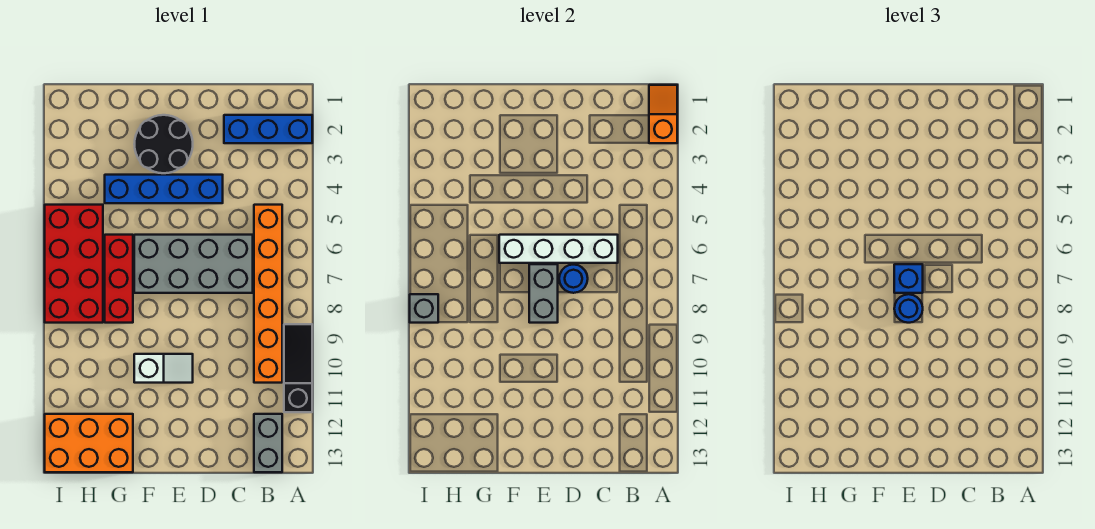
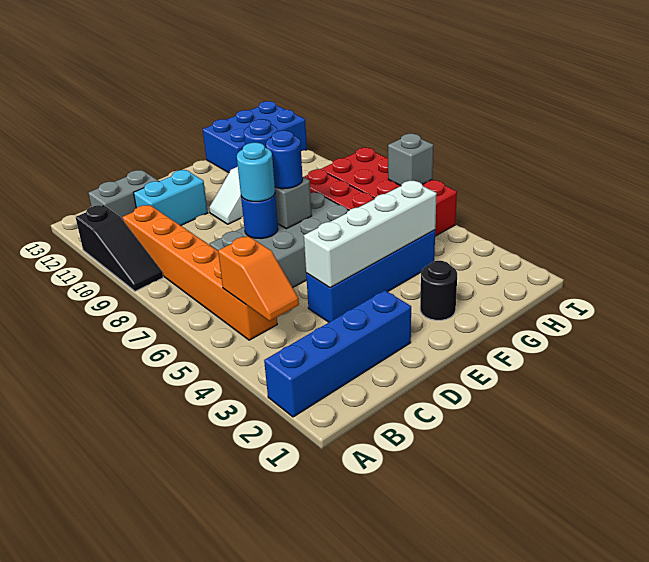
orange slope A1:A2 level 2 top 2 -> orange slope B4:B5 level 2 top 5
blue brick A2:C2 level 1 -> blue brick A2:D2 level 1
grey brick B12:B13 level 1 -> grey brick B12:C12 level 1
white brick C6:F6 level 2 -> white brick D4:G4 level 2
none -> cyan brick C11:D11 level 1
none -> cyan round brick D7 level 3
black round brick E2:F3 level 1 -> black round brick F2 level 1
blue brick E7 level 3 -> blue round brick E7 level 3
orange brick G12:I13 level 1 -> blue brick G12:I13 level 1
grey brick I8 level 2 -> grey brick I6 level 2

